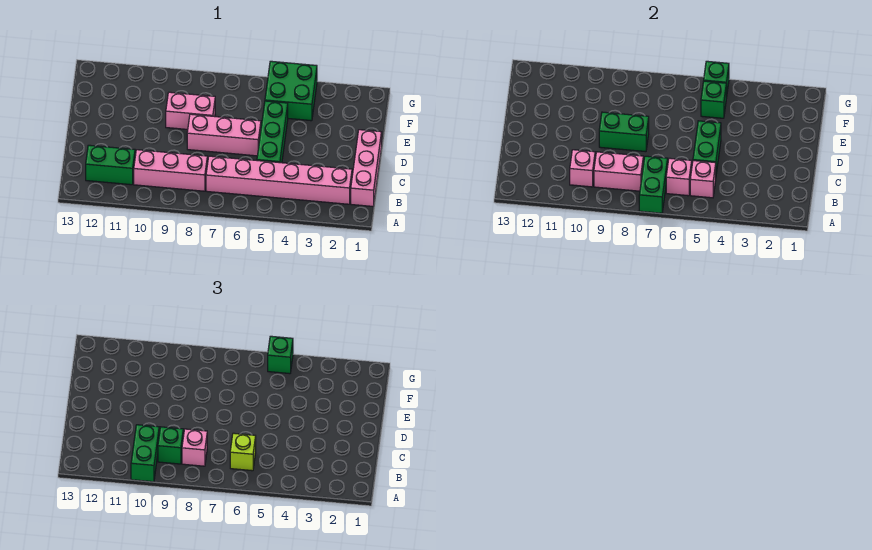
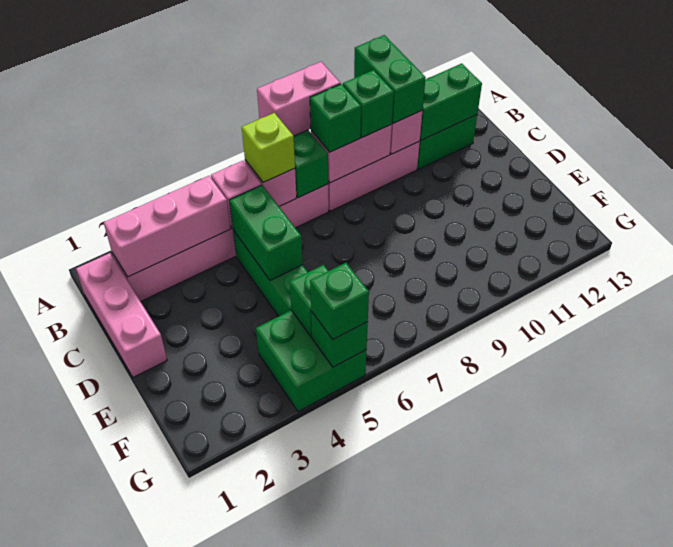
pink brick B8 level 3 -> green brick B8 level 3
pink brick D6:D8 level 1 -> pink brick B2:B4 level 2
green brick D8:D9 level 2 -> green brick B11:B12 level 2
pink brick E8:E9 level 1 -> pink brick A7:A8 level 3

